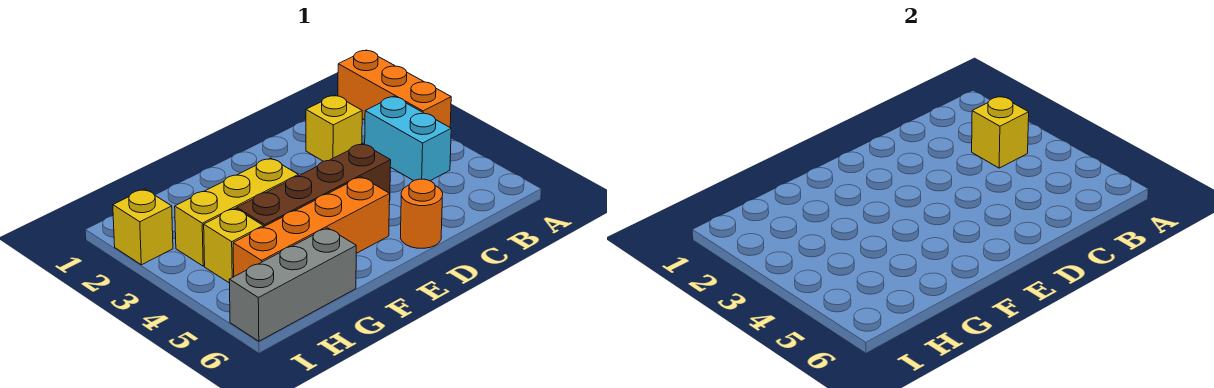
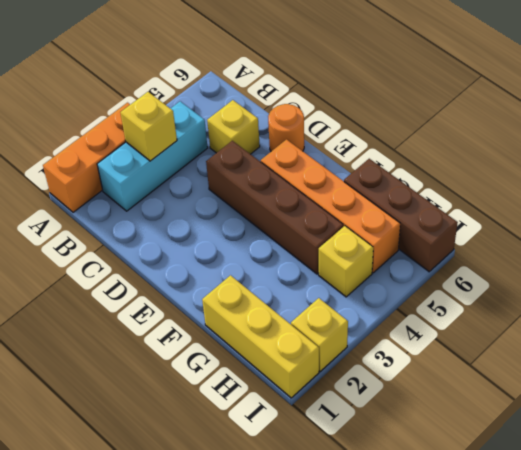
cyan brick B3:B4 level 1 -> cyan brick B2:B4 level 1
yellow brick C2 level 1 -> yellow brick C5 level 1
yellow brick F3:H3 level 1 -> yellow brick G1:I1 level 1
grey brick G6:I6 level 1 -> brown brick G6:I6 level 1

